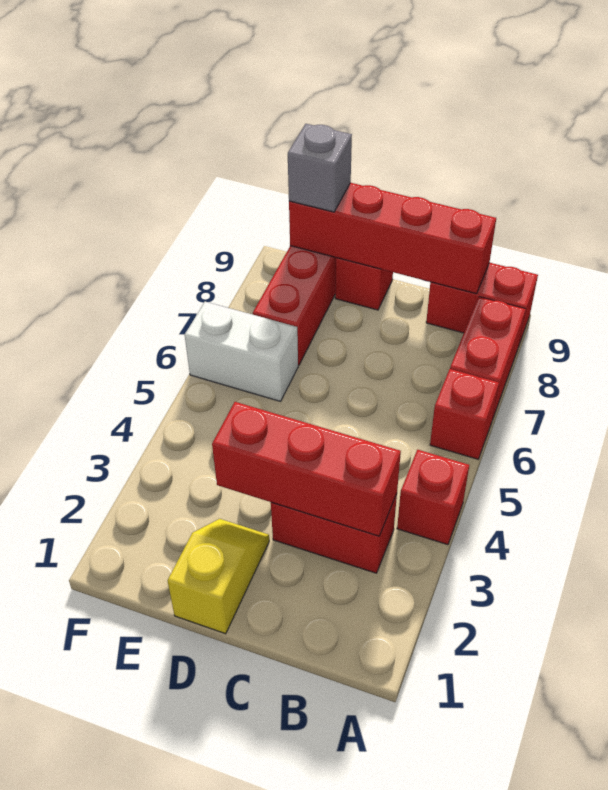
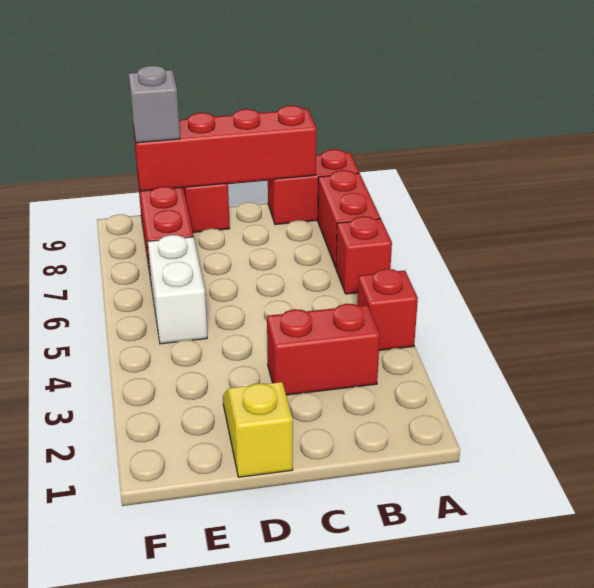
red brick B3:D3 level 2 -> none
white brick E6:F6 level 1 -> white brick E5:E6 level 1

